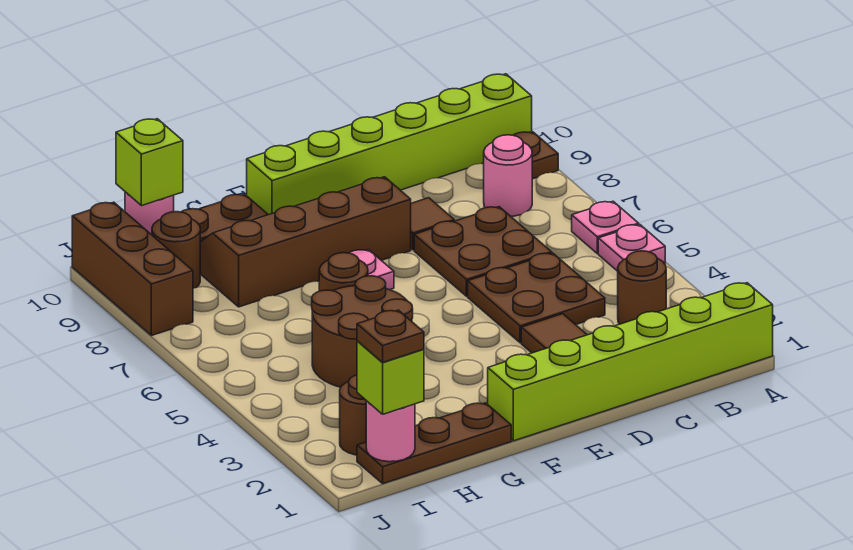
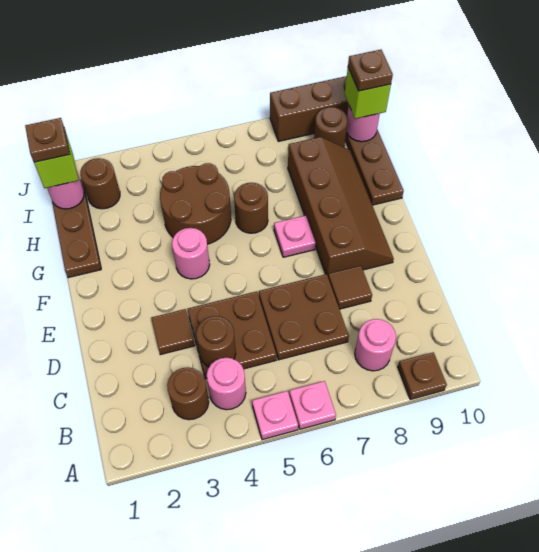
lime brick A1:F1 level 1 -> none
lime brick A10:F10 level 1 -> none
none -> pink round brick B4 level 1
none -> brown round brick C4 level 2
none -> pink round brick F4 level 1
none -> brown plate I10 level 4

